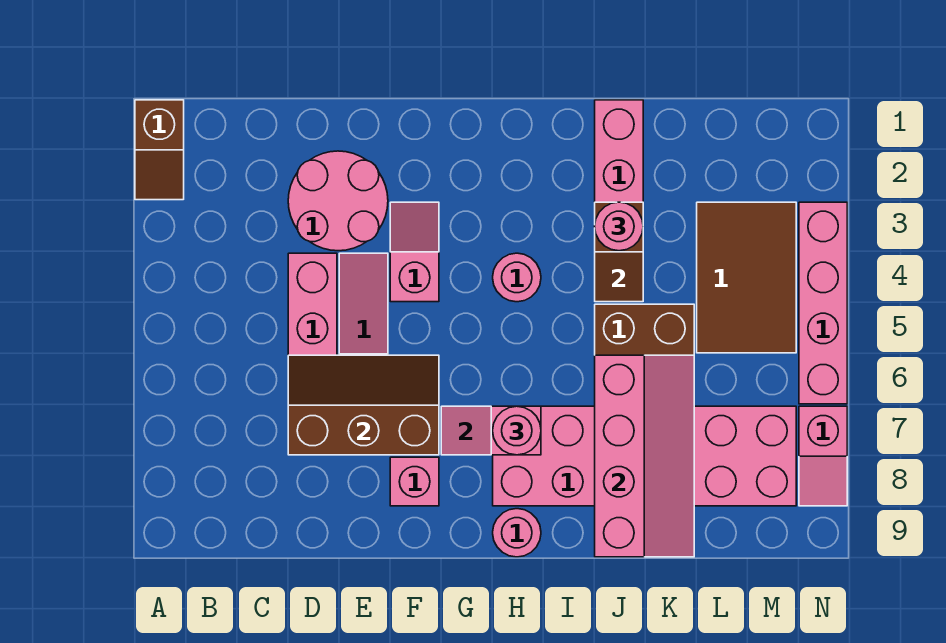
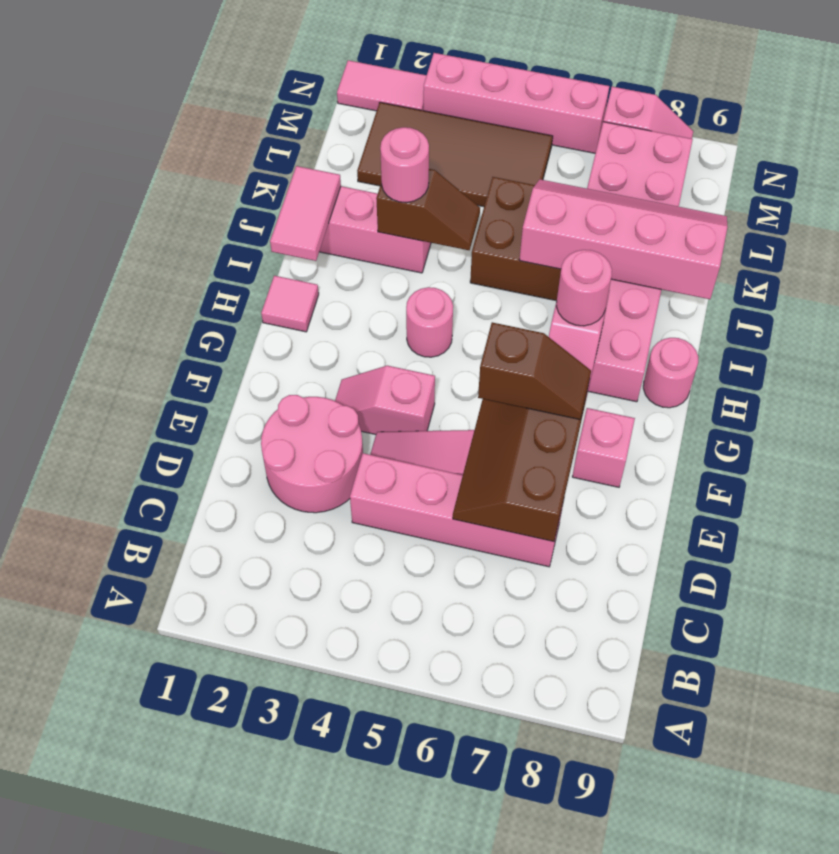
brown slope A1:A2 level 1 top 1 -> brown slope F6:F7 level 3 top 6
none -> pink tile H1 level 1
none -> pink tile I1:J1 level 2
brown tile L3:M5 level 1 -> brown tile L2:M5 level 1
none -> pink tile N1:N2 level 1

